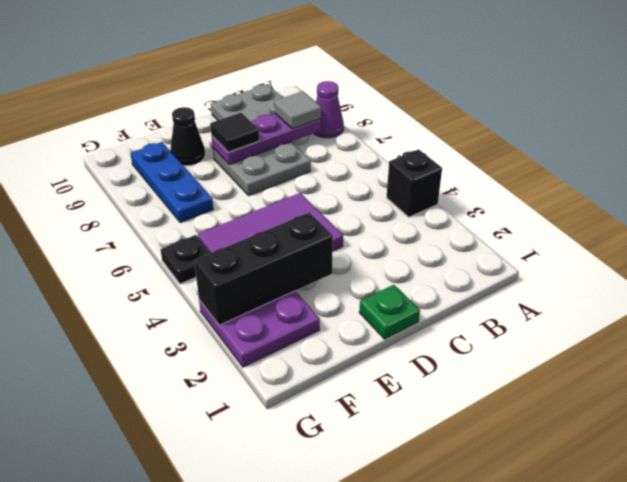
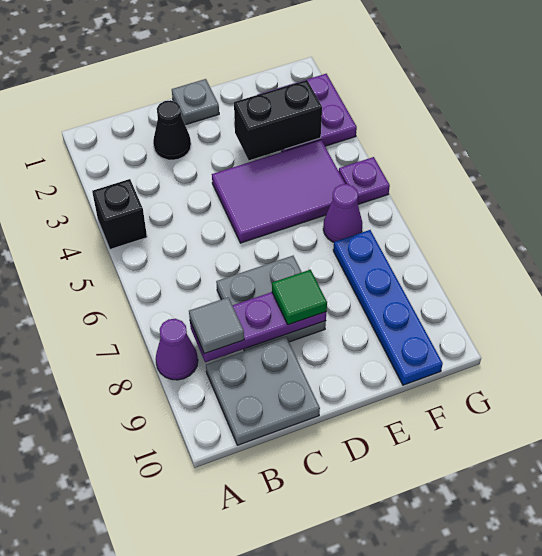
green plate D1 level 1 -> grey plate D1 level 1
black tile D8 level 3 -> green tile D8 level 3
black brick E3:G3 level 2 -> black brick E3:F3 level 2
black cone E9 level 1 -> black cone C2 level 1
none -> purple cone F6 level 1
blue plate F7:F9 level 1 -> blue plate F7:F10 level 1
black plate G5 level 1 -> purple plate G5 level 1

